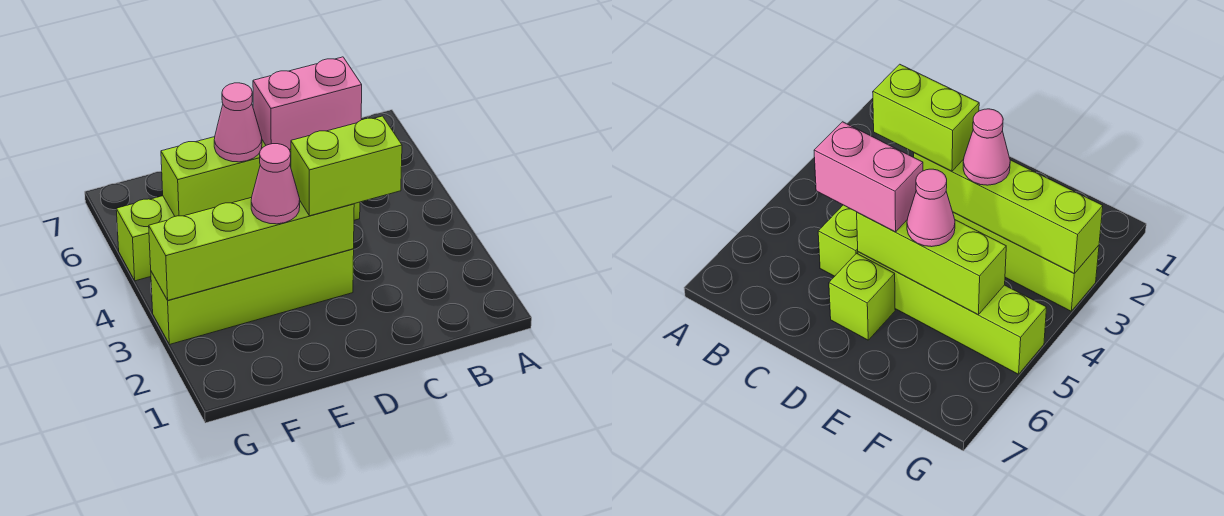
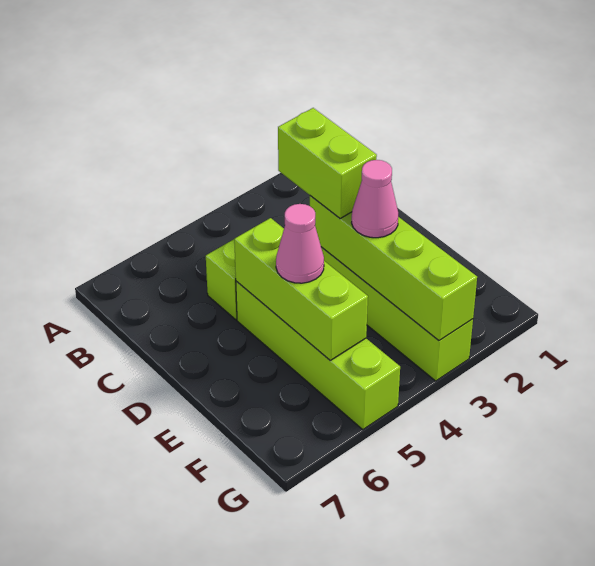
pink brick C5:D5 level 3 -> none
lime brick D6 level 1 -> none

